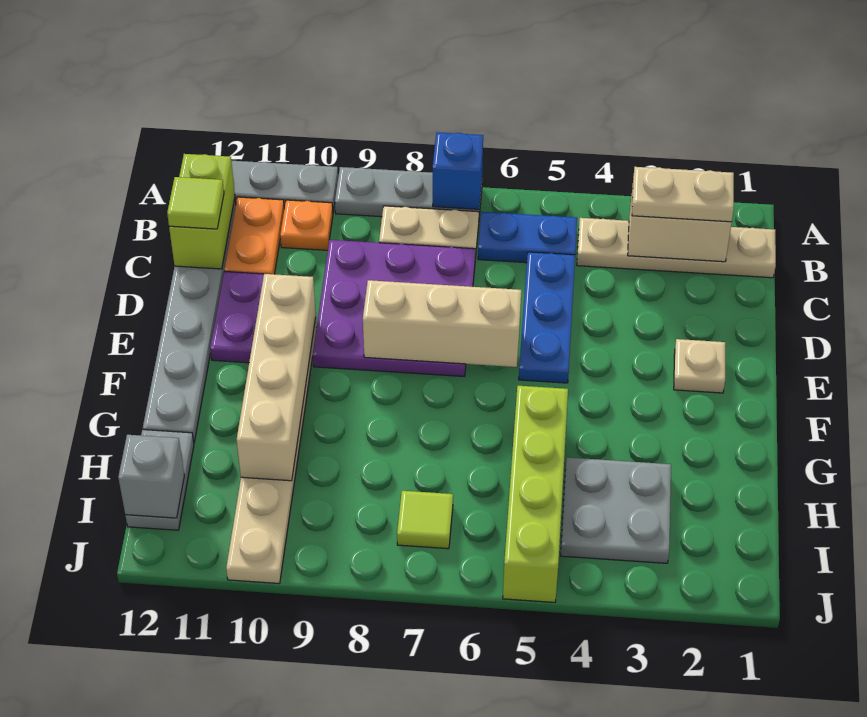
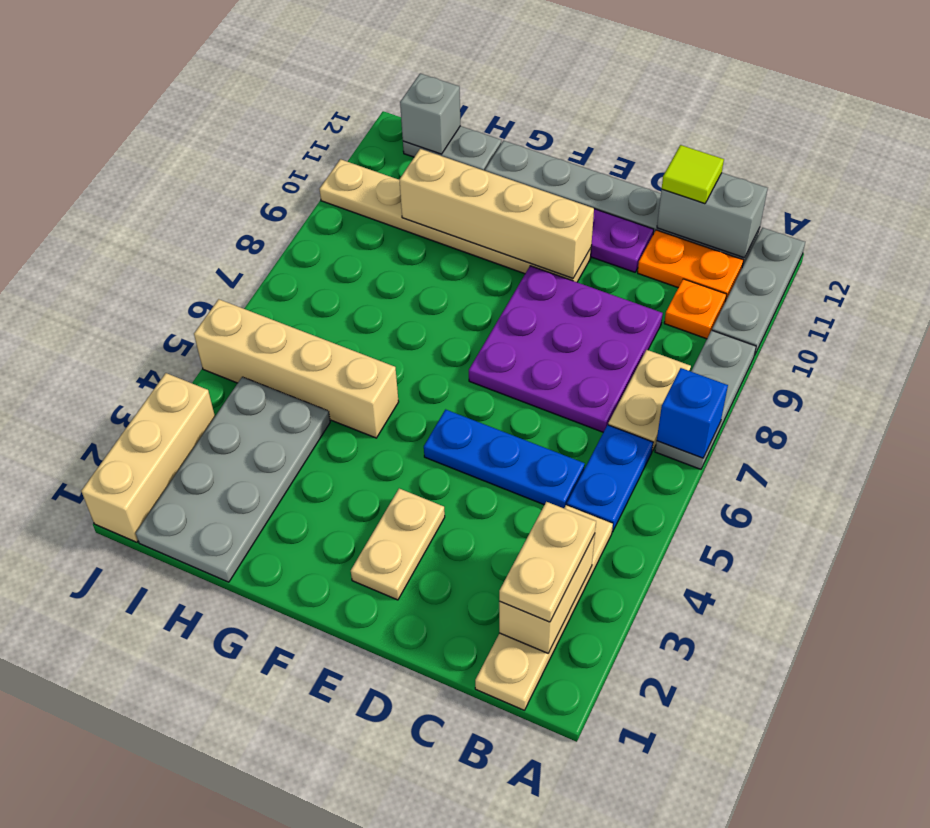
lime brick B12:C12 level 2 -> grey brick B12:C12 level 2
tan plate E2 level 1 -> tan plate E2:E3 level 1
tan brick E6:E8 level 2 -> tan brick J1:J3 level 1
lime brick G5:J5 level 1 -> tan brick G5:J5 level 1
grey plate H3:I4 level 1 -> grey plate H1:I4 level 1
lime tile I7 level 1 -> none

